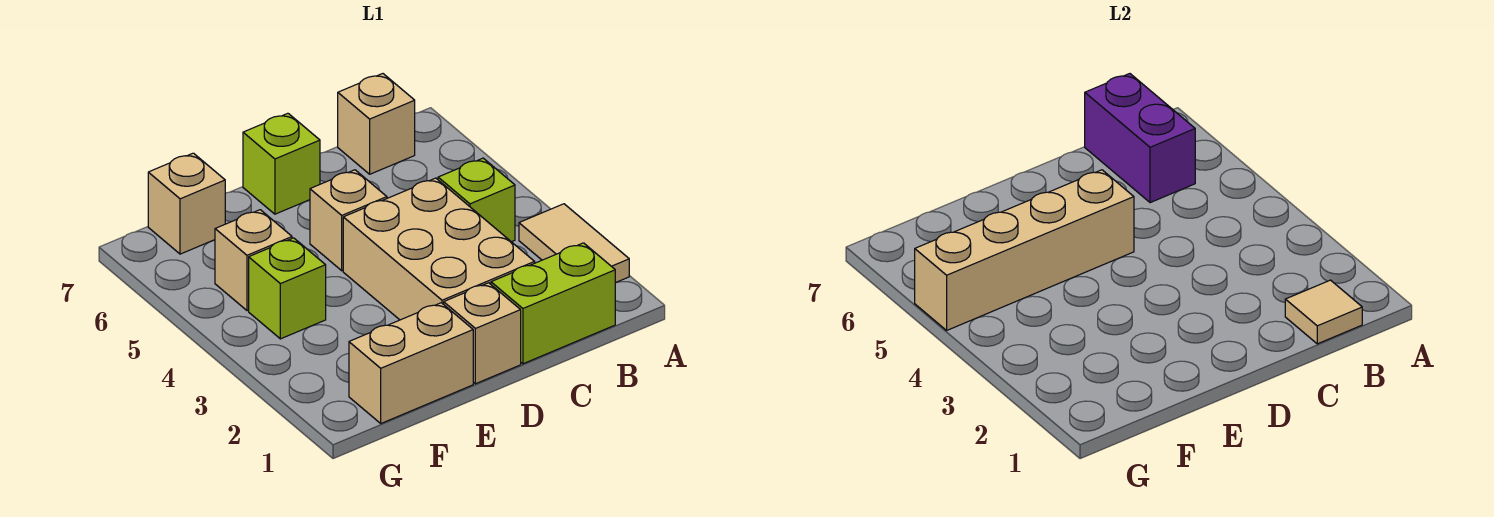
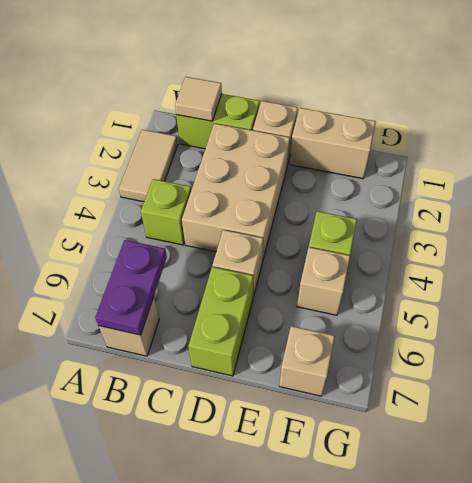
purple brick B6:B7 level 2 -> purple plate B6:B7 level 2
tan brick D5:G5 level 2 -> none
lime brick D7 level 1 -> lime brick D6:D7 level 1

